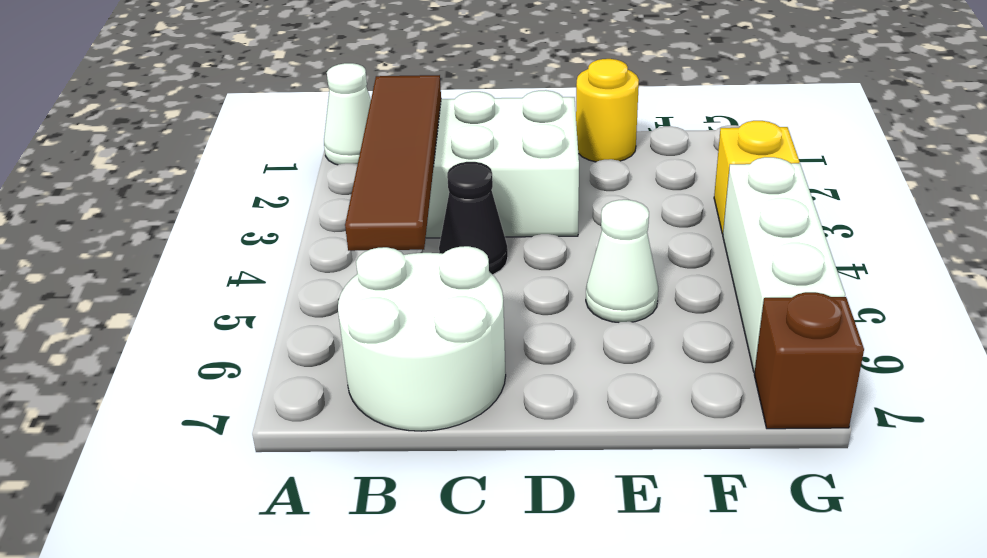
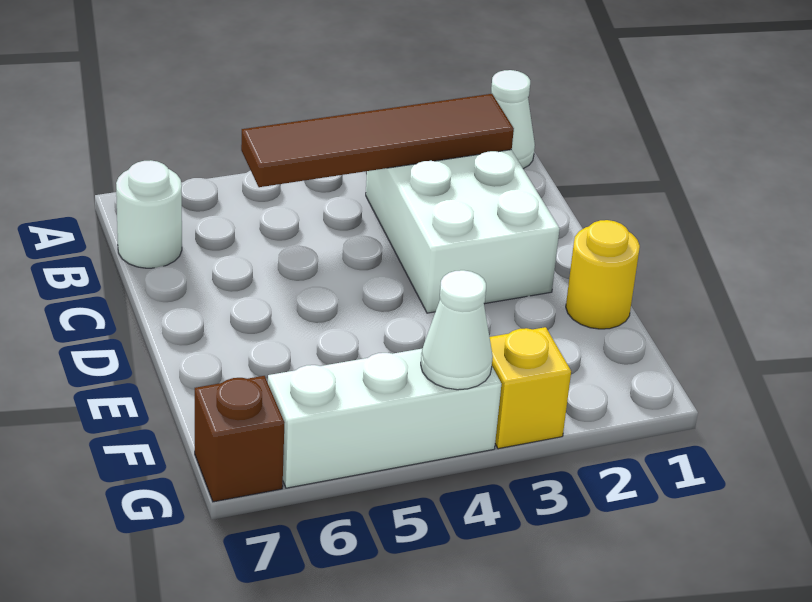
white round brick B6:C7 level 1 -> white round brick B7 level 1
black cone C4 level 1 -> none
white cone E5 level 1 -> white cone G4 level 2

